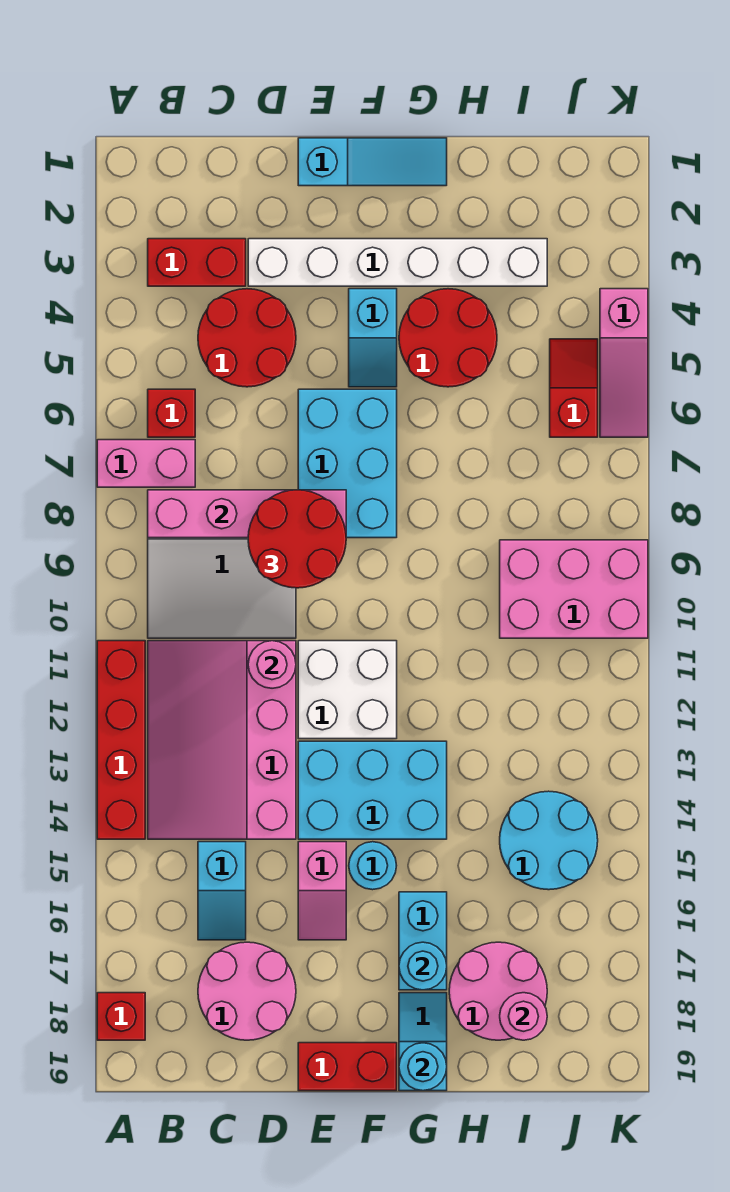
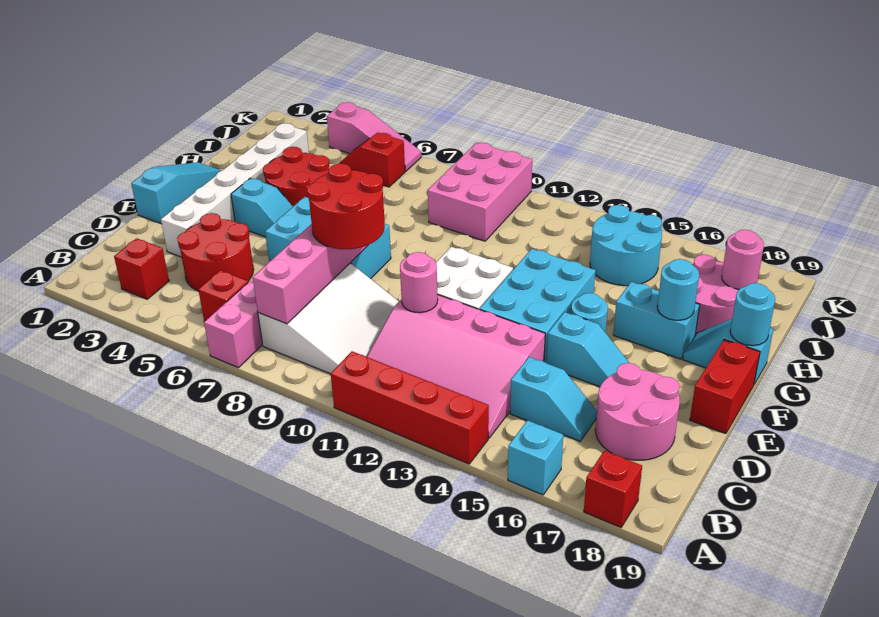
none -> cyan brick A16 level 1
red brick B3:C3 level 1 -> red brick B3 level 1
pink slope E15:E16 level 1 top 15 -> cyan slope E15:E16 level 1 top 15

